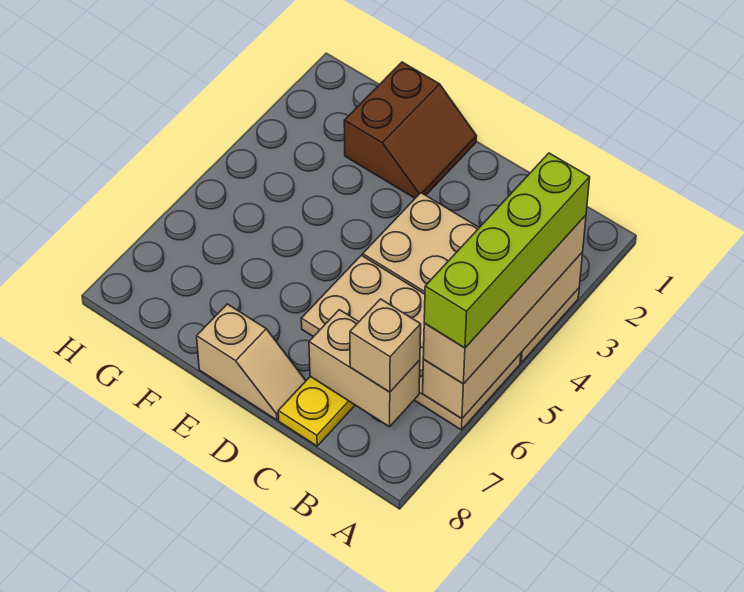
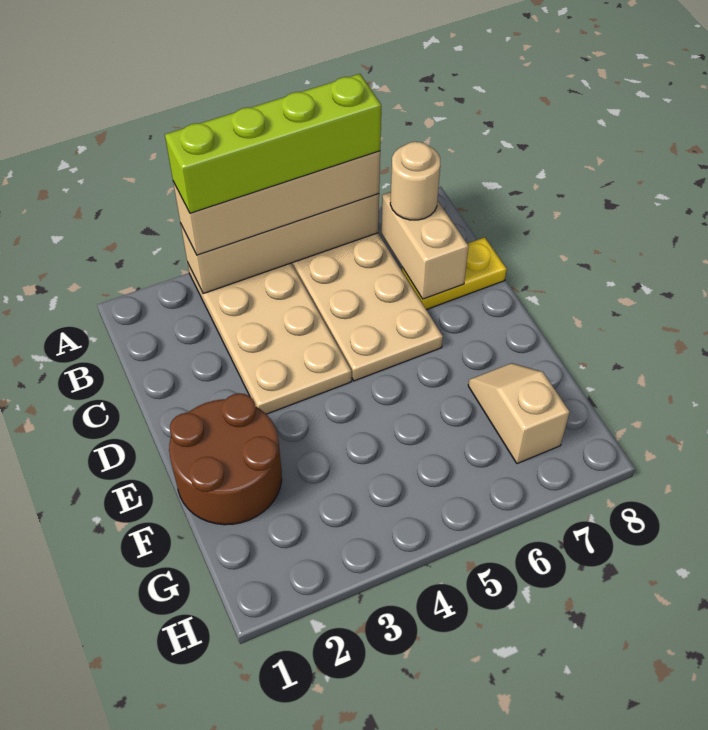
tan brick B7 level 3 -> tan round brick B7 level 3
tan slope D8:E8 level 1 top E -> tan slope F7:G7 level 1 top G
brown slope E1:F2 level 1 top F -> brown round brick E1:F2 level 1

